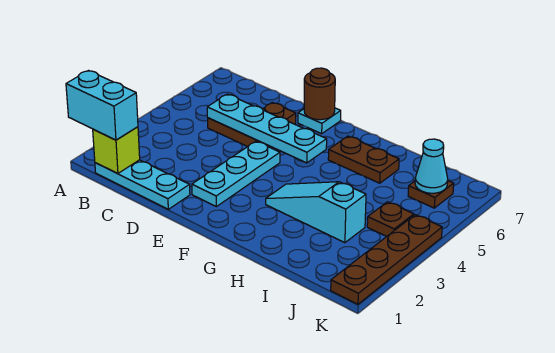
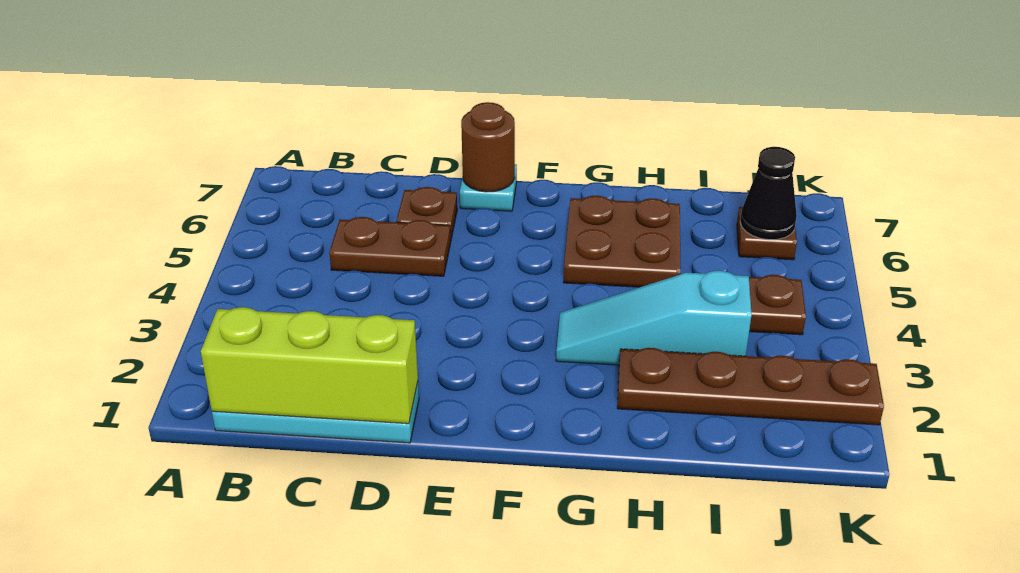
cyan brick A1:B1 level 3 -> none
lime brick B1 level 2 -> lime brick B1:D1 level 2
cyan plate C5:F5 level 2 -> none
cyan plate E2:E4 level 1 -> none
brown plate G6:H6 level 1 -> brown plate G5:H6 level 1
cyan cone J6 level 2 -> black cone J6 level 2
brown plate K1:K4 level 1 -> brown plate H2:K2 level 1

